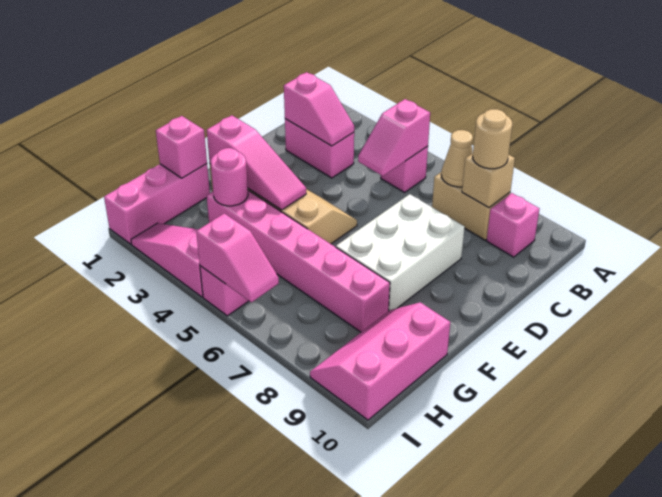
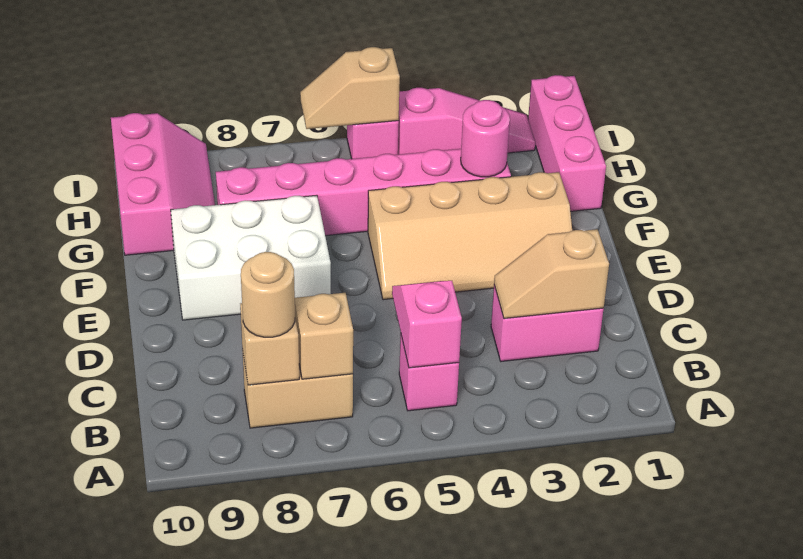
tan cone B7 level 2 -> tan brick B7 level 2
pink brick B9 level 1 -> none
pink slope C2:C3 level 2 top 2 -> tan slope C2:C3 level 2 top 2
white brick D7:F8 level 1 -> white brick E7:F9 level 1
pink slope F2:F4 level 2 top 2 -> none
pink brick G1 level 2 -> none
pink slope I5:I6 level 2 top 5 -> tan slope I5:I6 level 2 top 5

